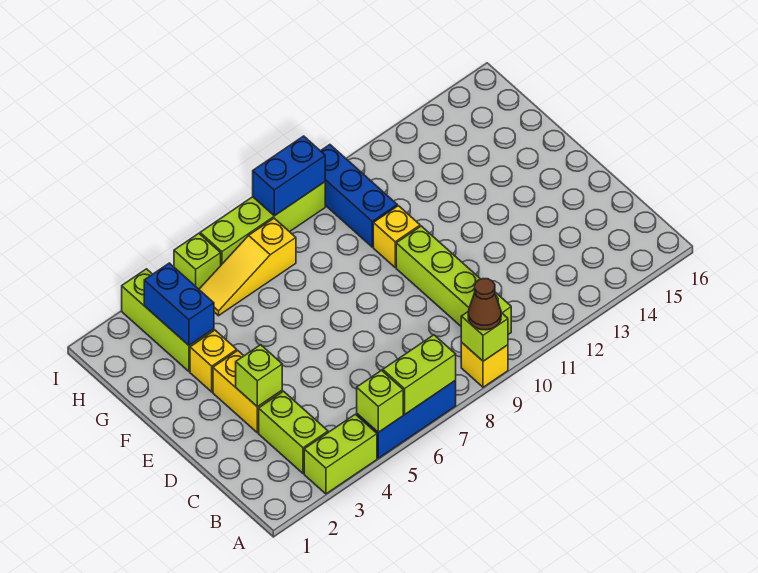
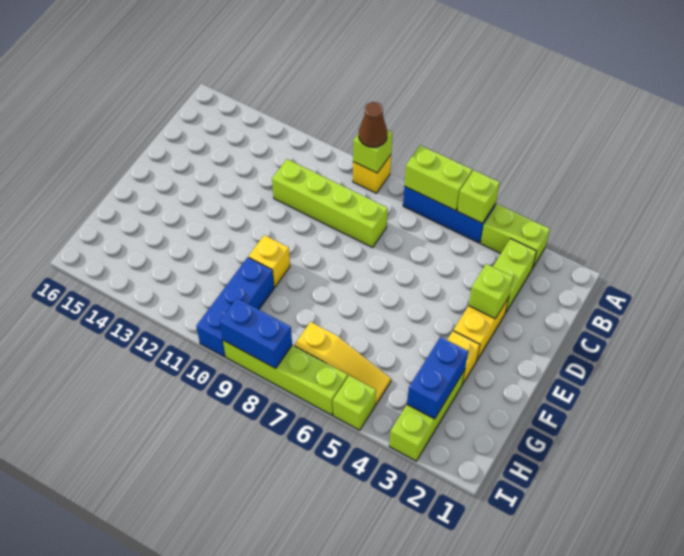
lime brick B10:E10 level 1 -> lime brick C8:C11 level 1

